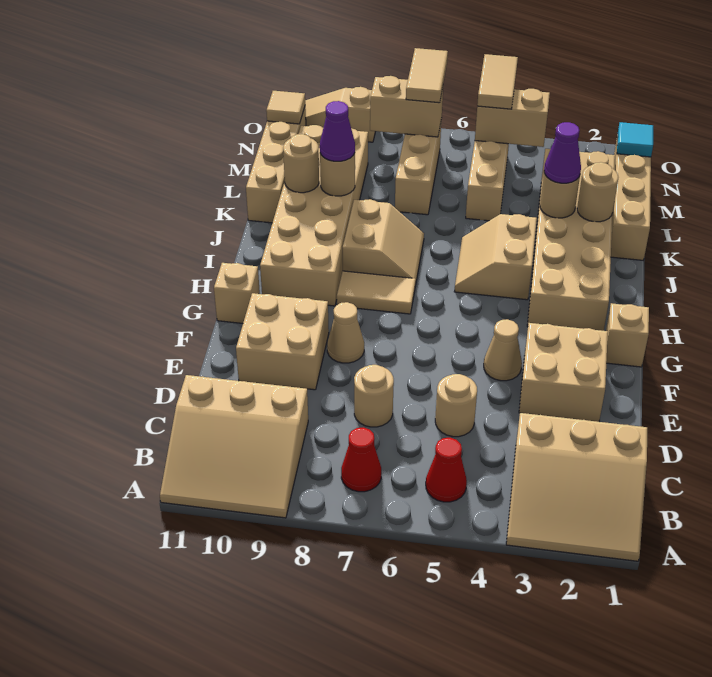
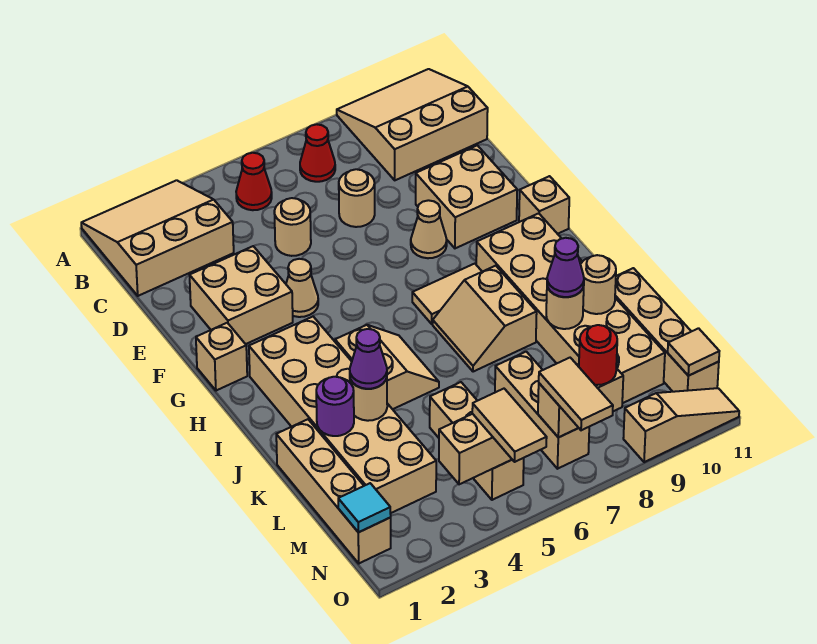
tan round brick K2 level 2 -> purple round brick K2 level 2
none -> red round brick N8 level 3

